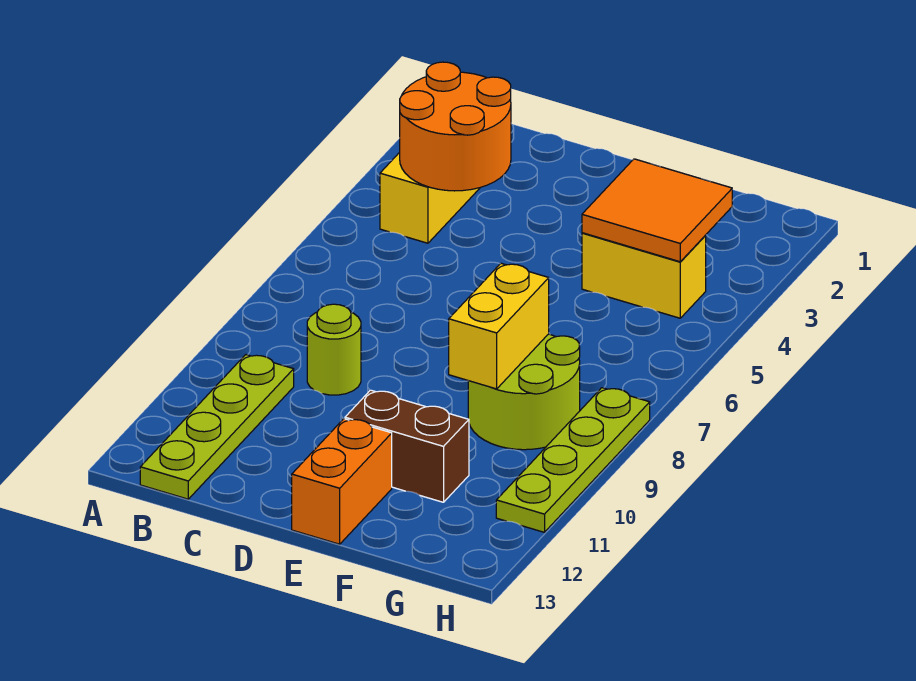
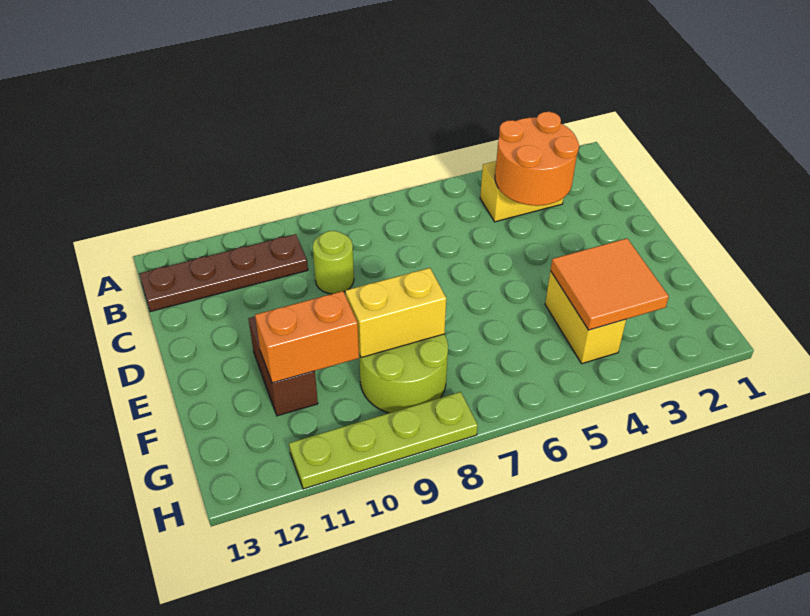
lime plate B10:B13 level 1 -> brown plate B10:B13 level 1
orange brick E12:E13 level 1 -> orange brick F10:F11 level 2

